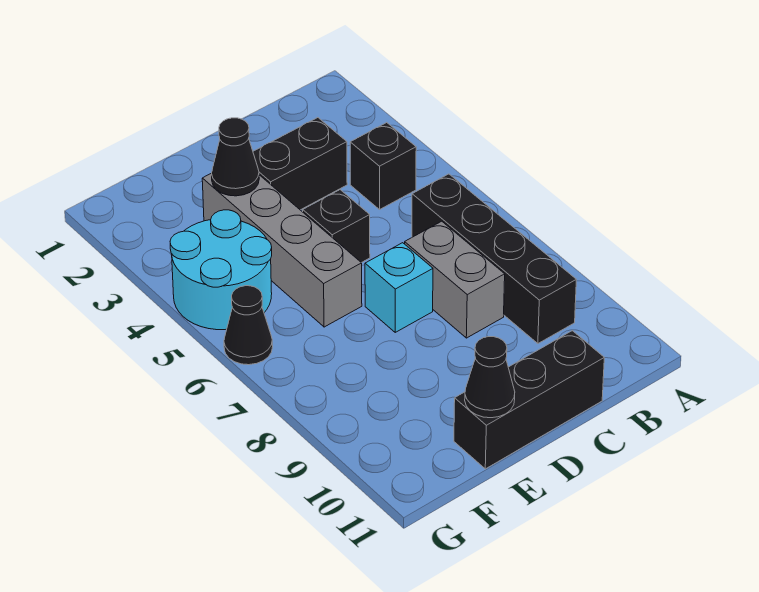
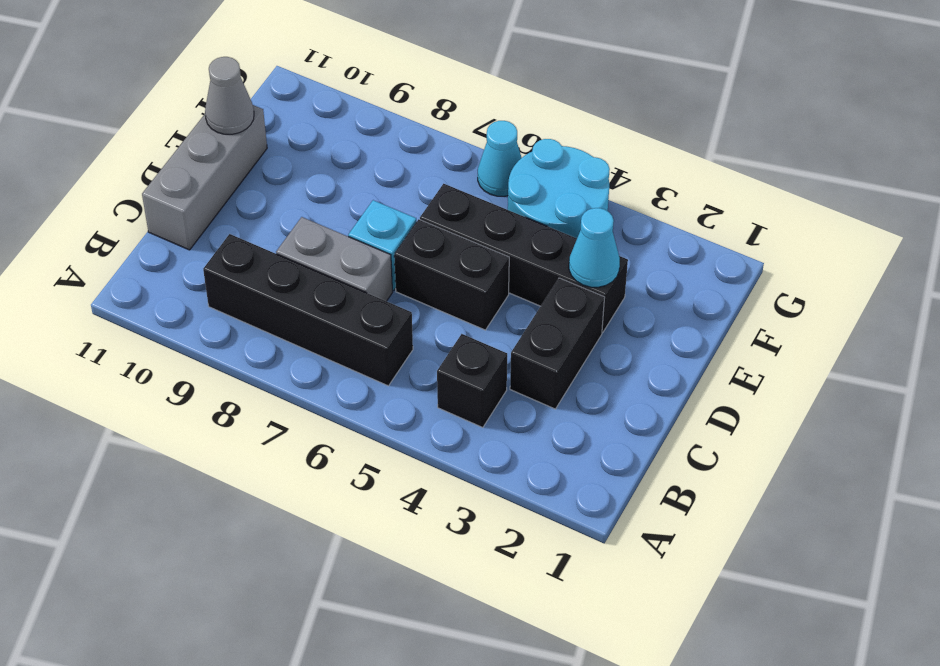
black brick C11:E11 level 1 -> grey brick C11:E11 level 1
black brick D5 level 1 -> black brick D5:D6 level 1
grey brick E3:E6 level 1 -> black brick E3:E6 level 1
black cone E3 level 2 -> cyan cone E3 level 2
black cone E11 level 2 -> grey cone E11 level 2
black cone G6 level 1 -> cyan cone G6 level 1

